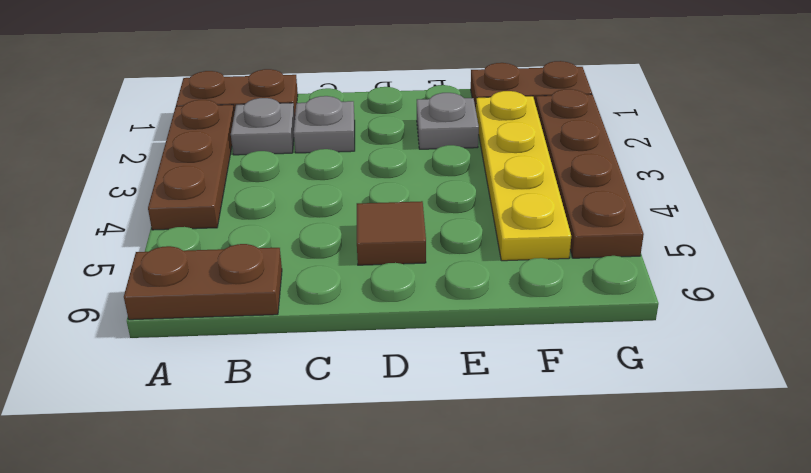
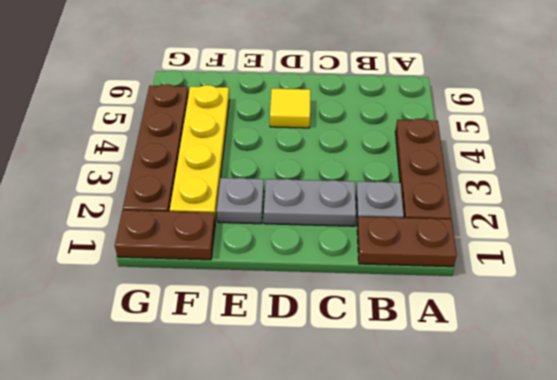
brown plate A6:B6 level 1 -> none
grey plate C2 level 1 -> grey plate C2:D2 level 1
brown tile D5 level 1 -> yellow tile D5 level 1

